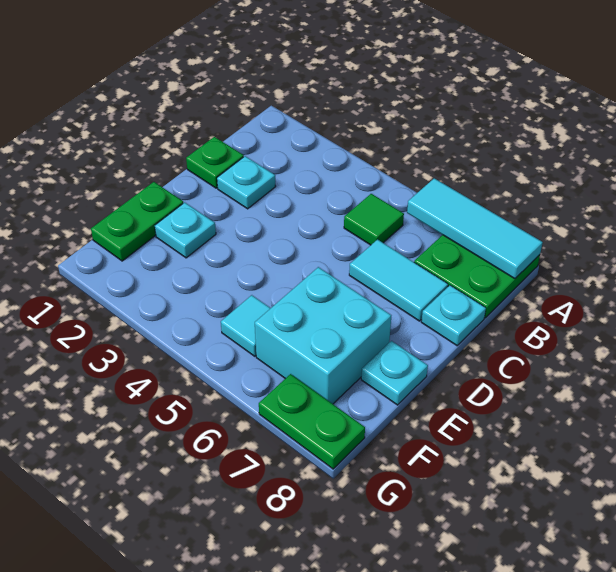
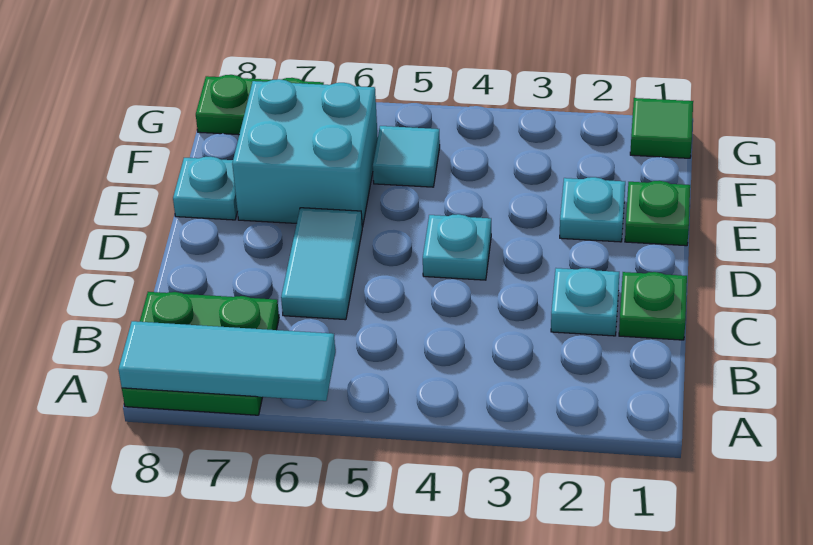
green tile B5 level 1 -> green tile G1 level 1
cyan tile C6:C7 level 1 -> cyan tile C6:D6 level 1
cyan plate C8 level 1 -> cyan plate D4 level 1
green plate E1:F1 level 1 -> green plate E1 level 1

